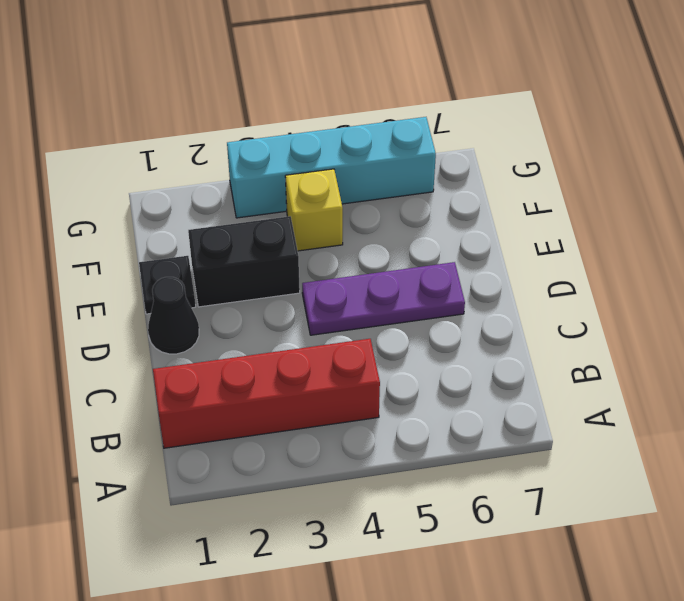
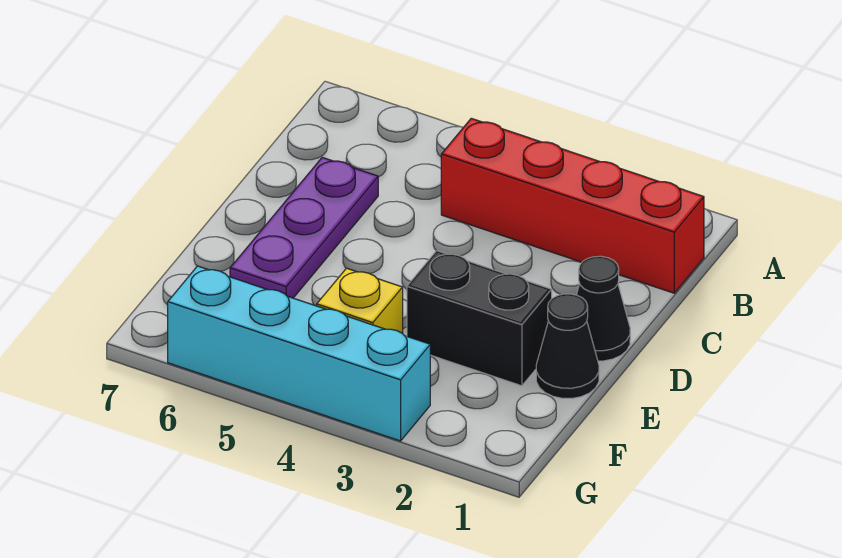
purple plate D4:D6 level 1 -> purple plate C6:E6 level 1
black plate E1 level 1 -> black cone E1 level 1

